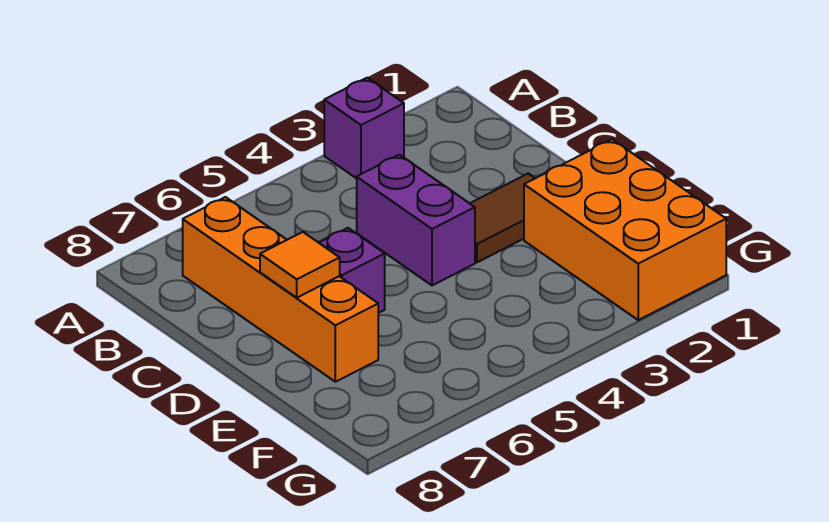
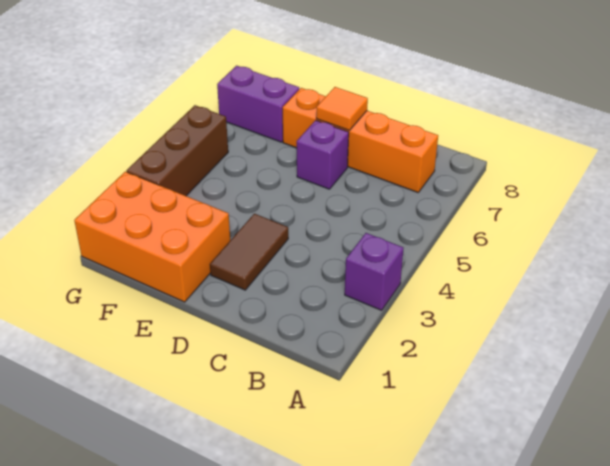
purple brick C4:D4 level 1 -> purple brick F7:G7 level 1
none -> brown brick G3:G5 level 1

